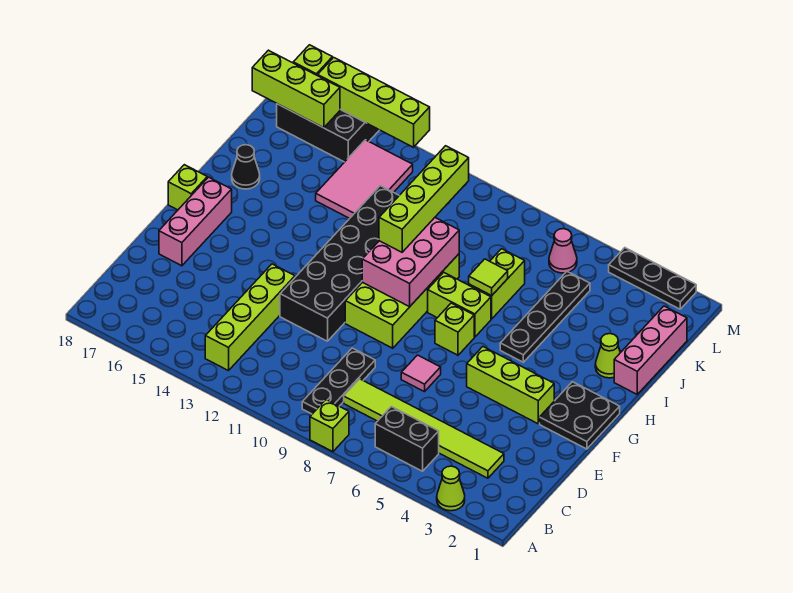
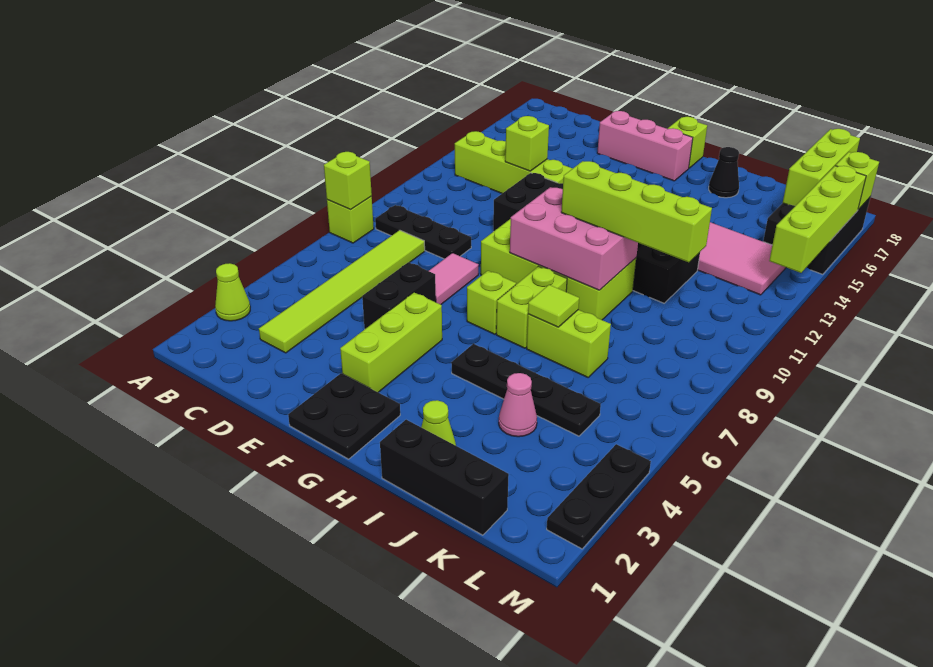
none -> lime brick A8 level 2
black brick B5:B6 level 1 -> black brick E5:E6 level 1
none -> lime brick D13 level 2
pink tile E7 level 1 -> pink tile E7:E8 level 1
pink brick I1:K1 level 1 -> black brick I1:K1 level 1
pink cone L6 level 1 -> pink cone J4 level 1

